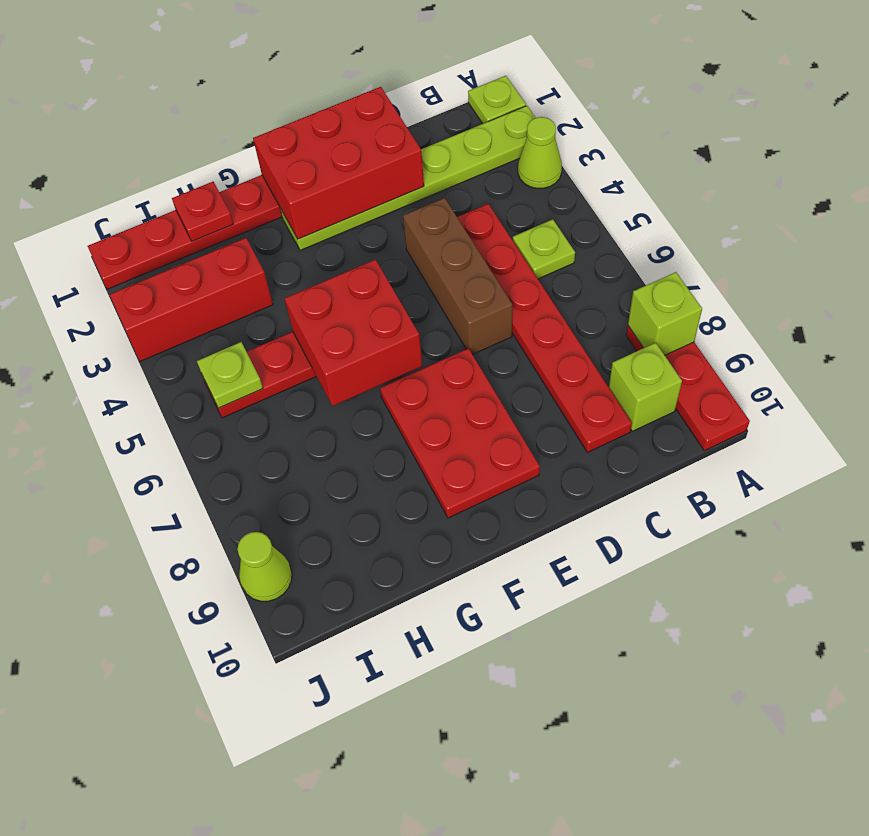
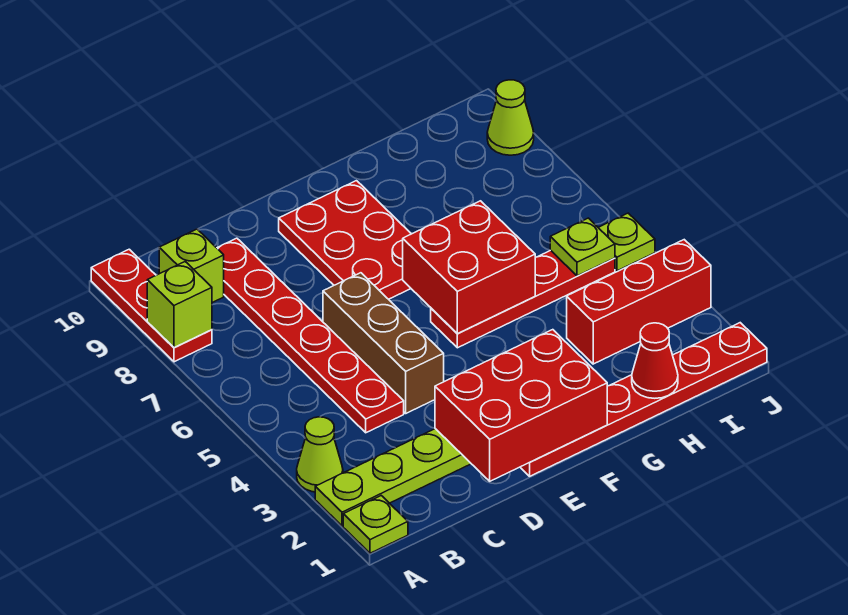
lime plate B5 level 1 -> lime plate J5 level 1
red plate H1 level 2 -> red cone H1 level 2

